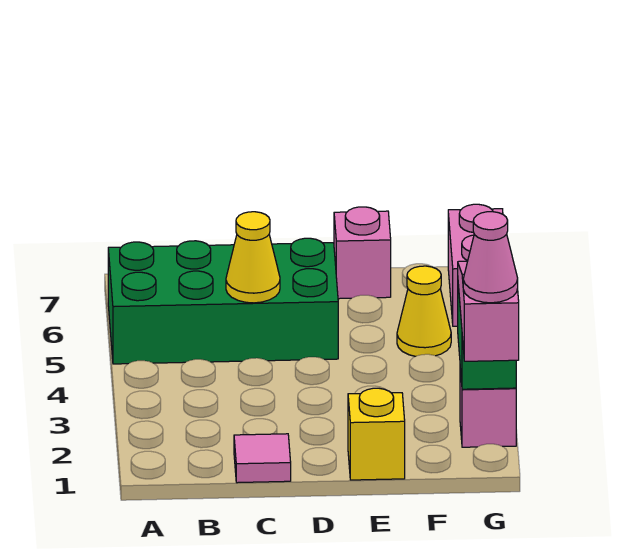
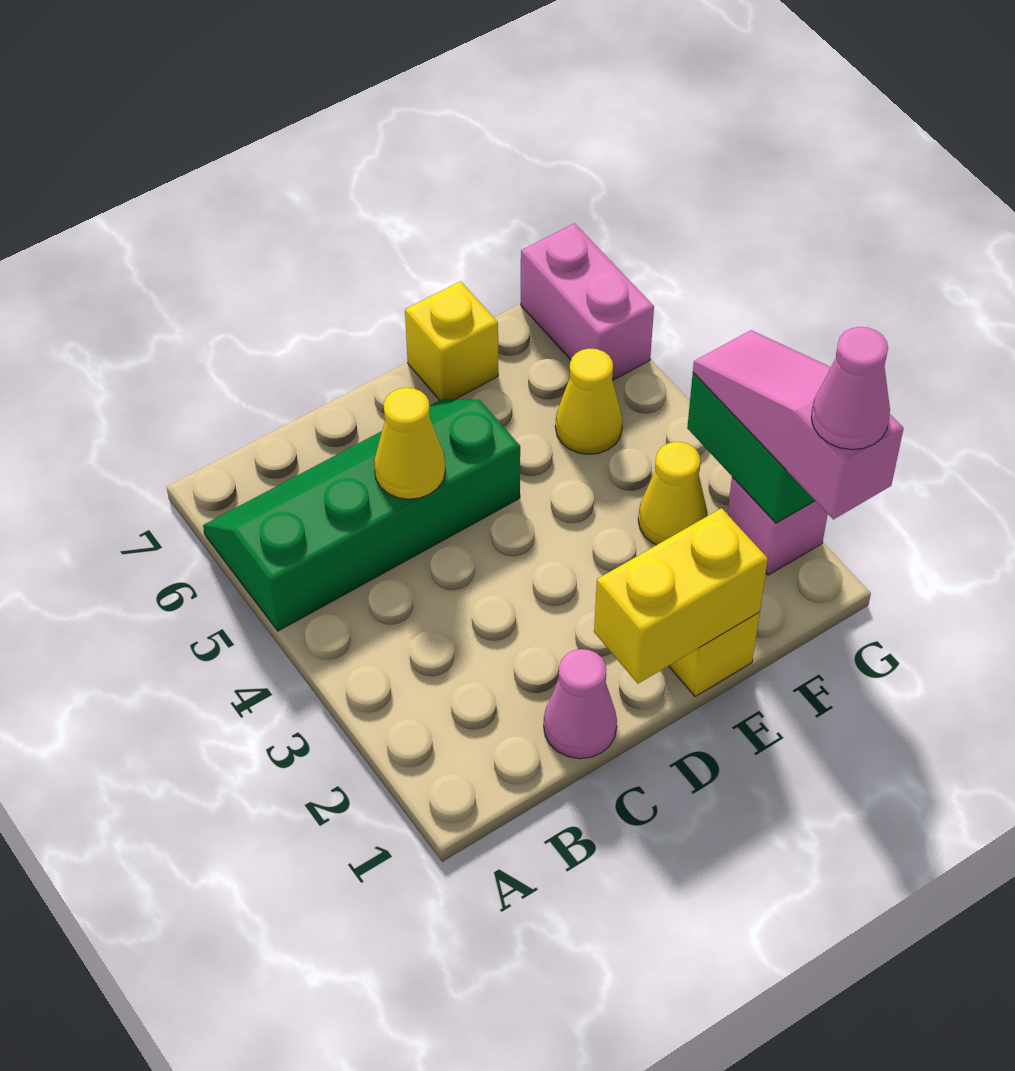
green brick A5:D6 level 1 -> green slope A5:D6 level 1 top 5
pink tile C1 level 1 -> pink cone C1 level 1
none -> yellow brick D1:E1 level 2
pink brick E7 level 1 -> yellow brick E7 level 1
none -> yellow cone F3 level 1

